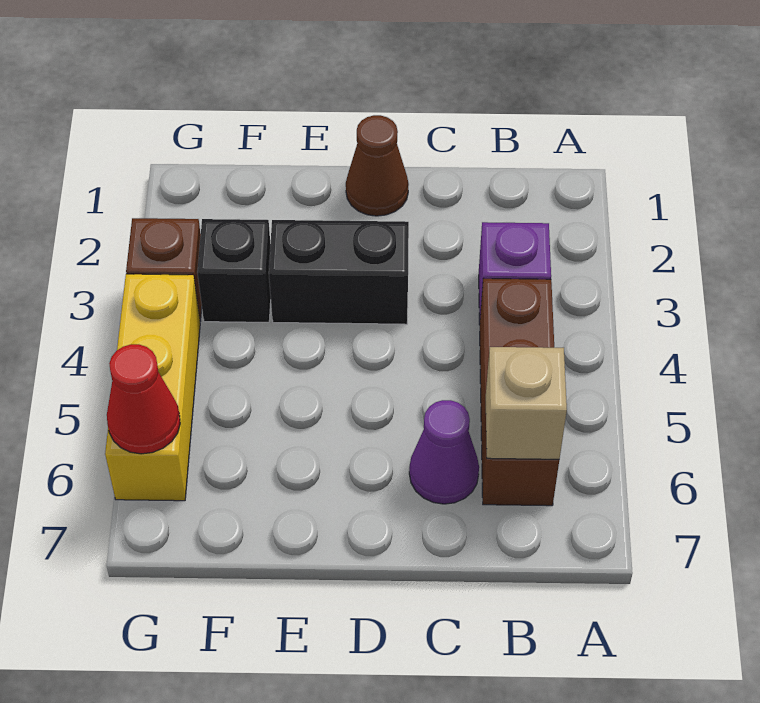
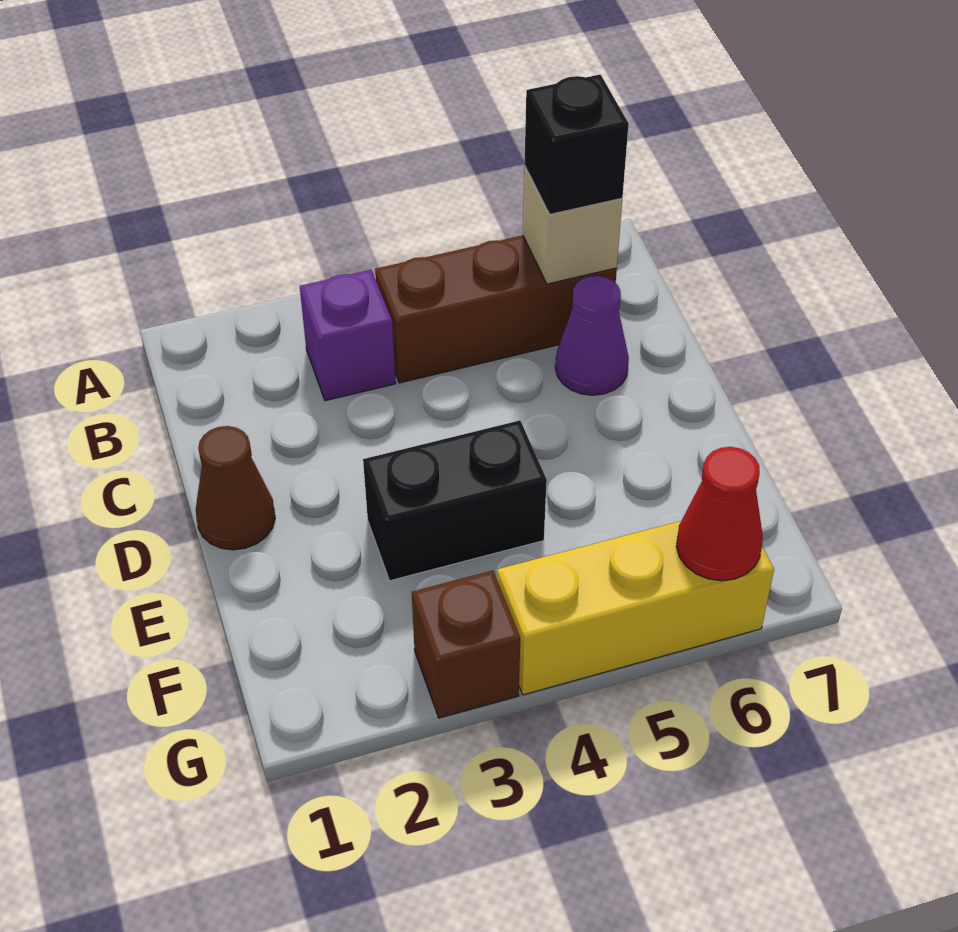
black brick D3:E3 level 1 -> black brick E3:E4 level 1
black brick F3 level 1 -> black brick B6 level 3

